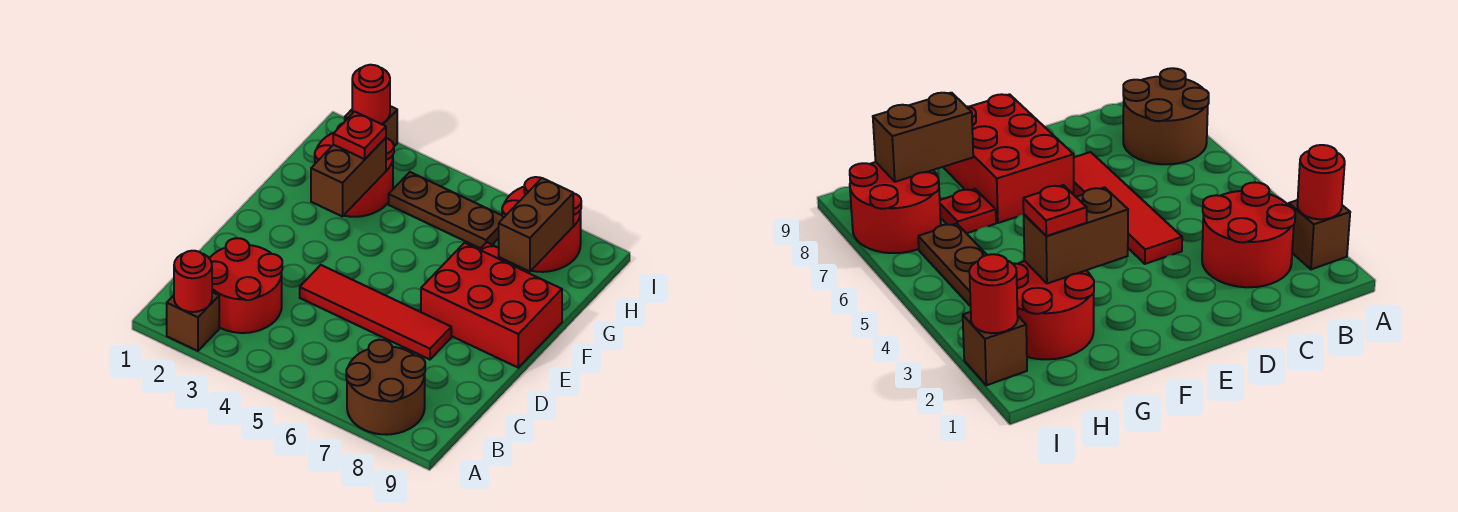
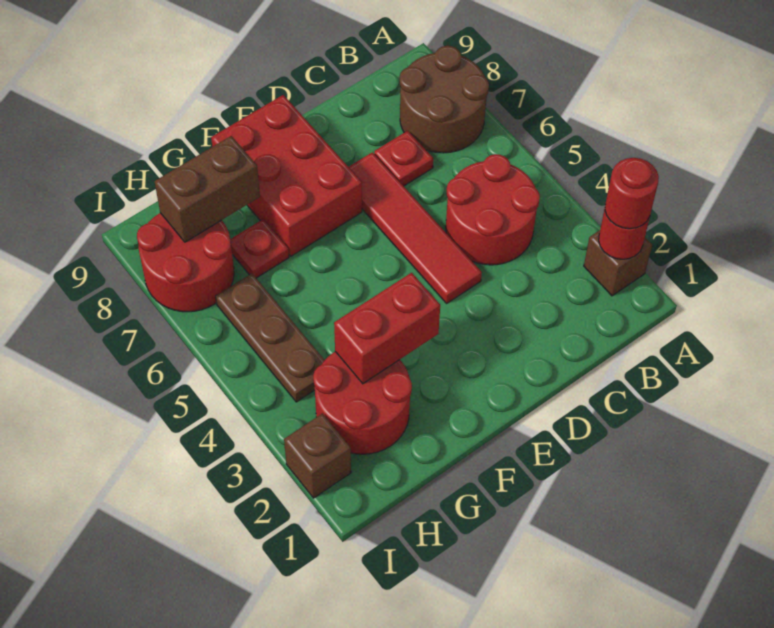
red round brick B2:C3 level 1 -> red round brick B4:C5 level 1
brown brick F3:G3 level 2 -> red brick F3:G3 level 2
red plate G3 level 3 -> red plate C7 level 1
red round brick I2 level 2 -> red round brick A2 level 3

